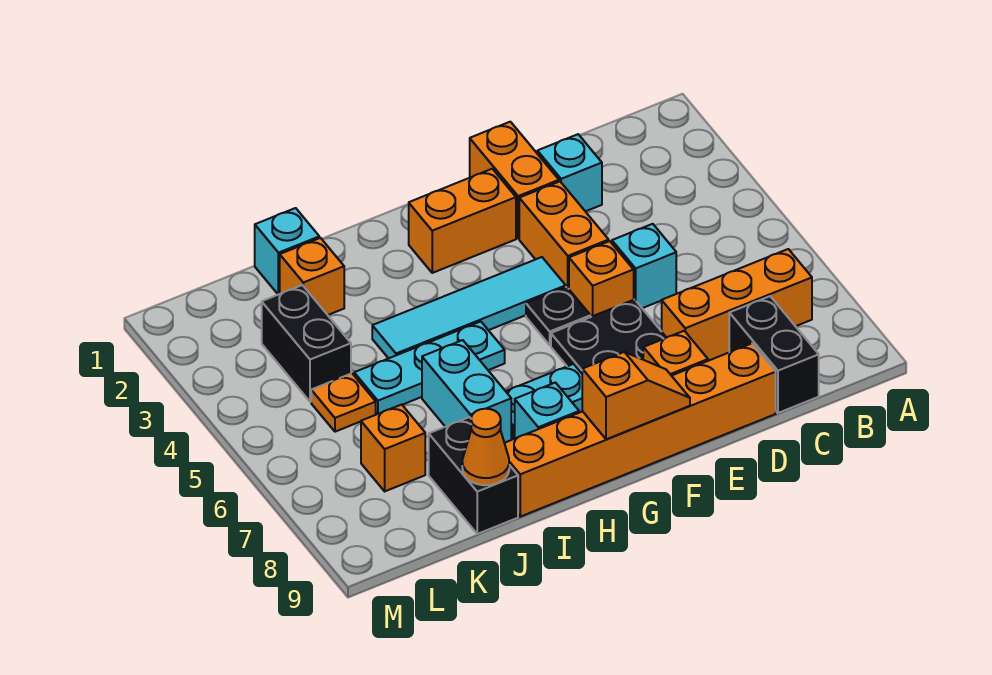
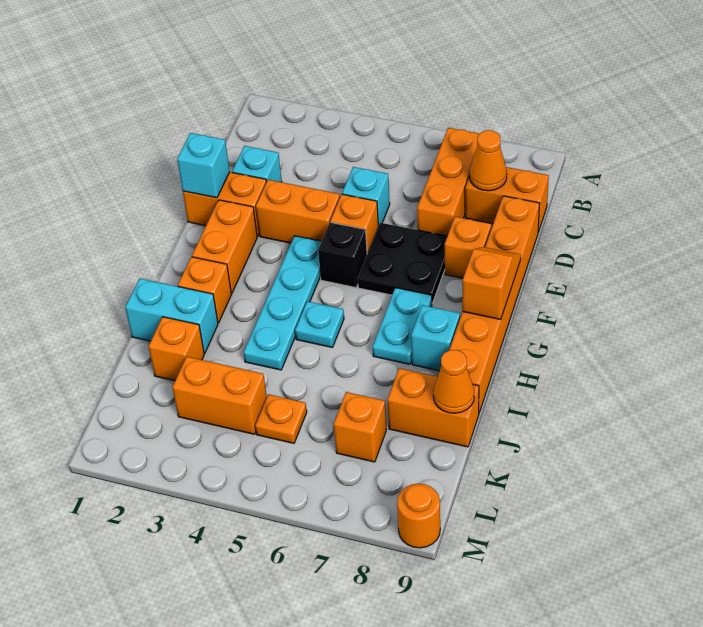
black brick C8:C9 level 1 -> orange brick C8:C9 level 1
none -> orange cone C8 level 2
cyan tile F4:I4 level 1 -> cyan plate F4:I4 level 1
black plate F5 level 1 -> black brick F5 level 1
none -> orange brick H2 level 1
cyan plate H5:J5 level 1 -> cyan plate H5 level 1
cyan brick I6:I7 level 1 -> cyan brick I1:I2 level 1
cyan brick J1 level 1 -> cyan brick E1 level 2
black brick J8:J9 level 1 -> orange brick J8:J9 level 1
black brick K3:K4 level 1 -> orange brick K3:K4 level 1
none -> orange round brick M9 level 1

